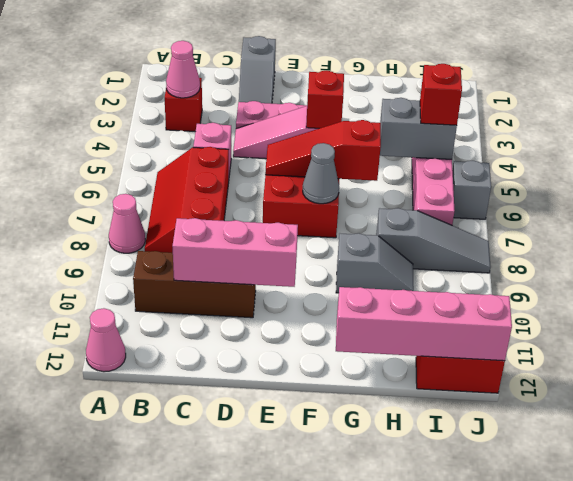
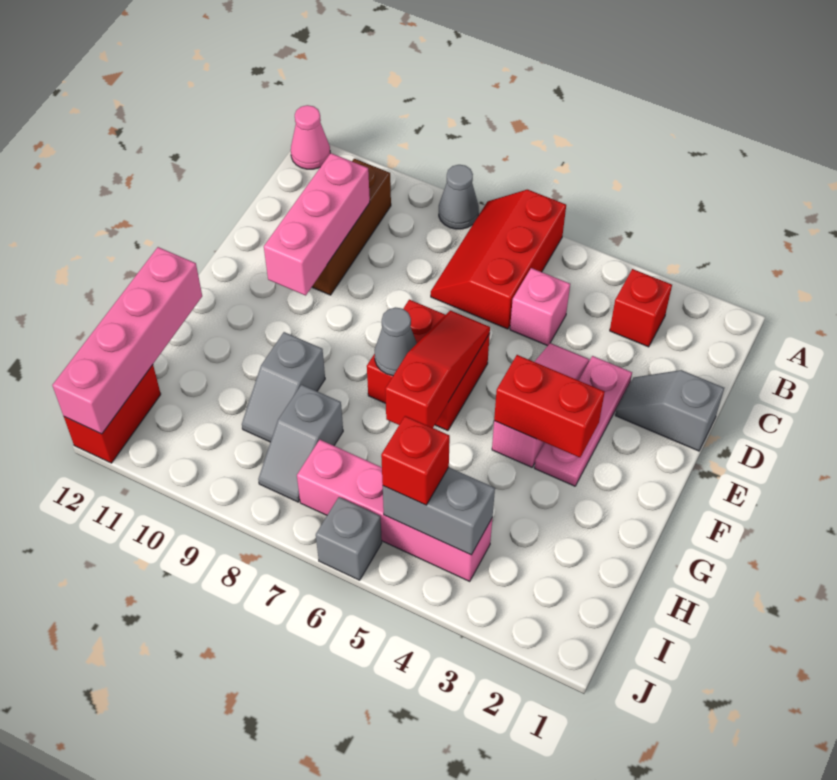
pink cone A8 level 1 -> grey cone A8 level 1
pink cone B3 level 2 -> none
red slope B6:C8 level 1 top C -> red slope A6:C7 level 1 top 6
red brick F4 level 2 -> red brick F3:F4 level 2
grey brick H5:I5 level 2 -> grey brick I4:I5 level 2
grey slope H8:J8 level 1 top H -> grey slope H8:I8 level 1 top H

